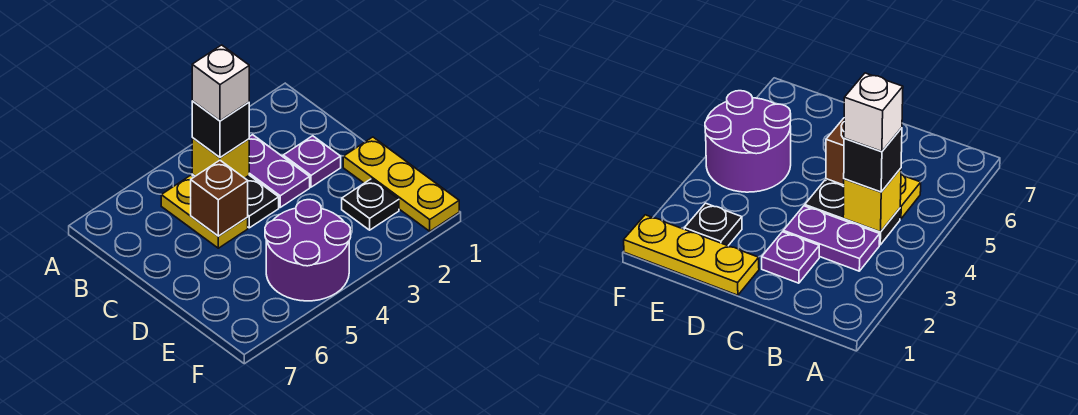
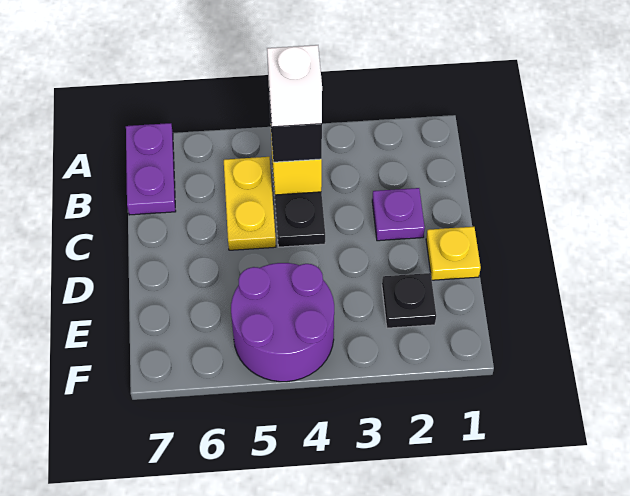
purple plate B3:C3 level 1 -> purple plate A7:B7 level 1
brown brick C5 level 2 -> none
yellow plate D1:F1 level 1 -> yellow plate D1 level 1

